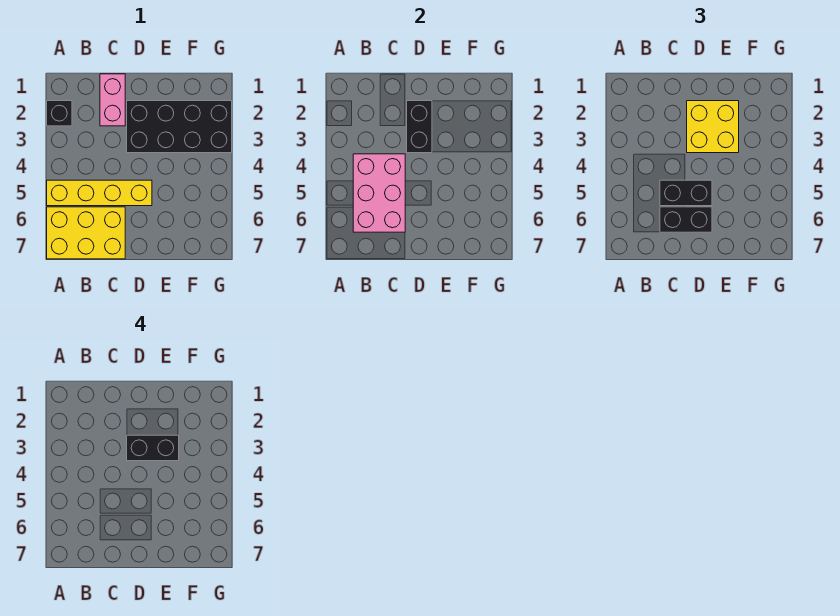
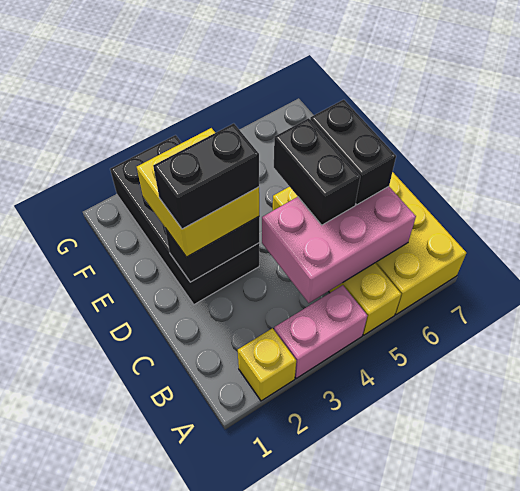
black brick A2 level 1 -> yellow brick A2 level 1
pink brick C1:C2 level 1 -> pink brick A3:A4 level 1
black brick D3:E3 level 4 -> black brick D2:D3 level 4

